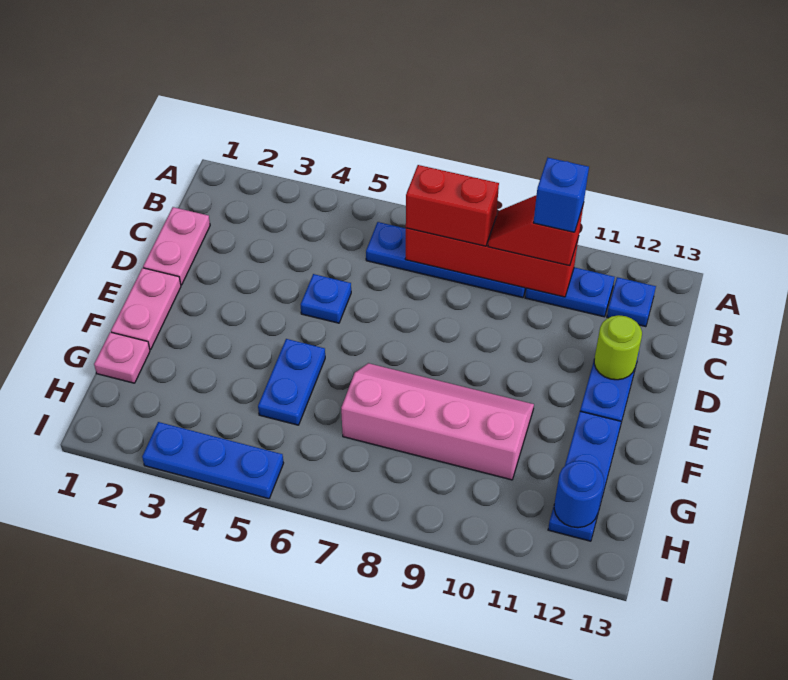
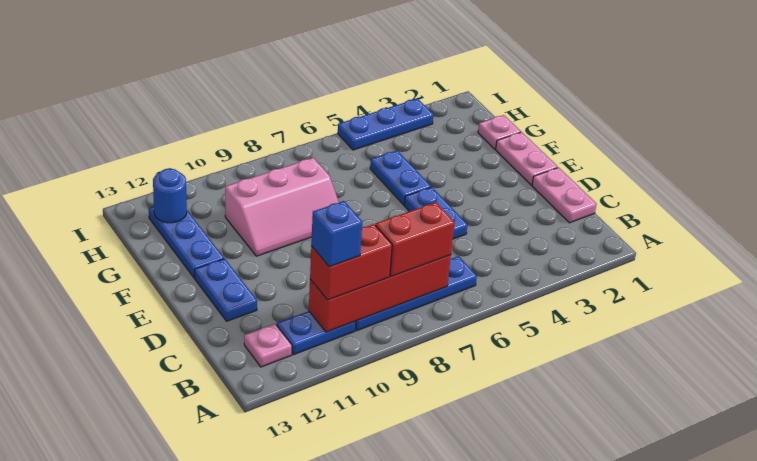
red slope B9:B10 level 3 top 10 -> red brick B9:B10 level 3
blue plate B12 level 1 -> pink plate B12 level 1
blue plate D5 level 1 -> blue plate D5:E5 level 1
lime round brick D12 level 2 -> none
pink slope F7:G10 level 1 top G -> pink slope F8:G10 level 1 top G

